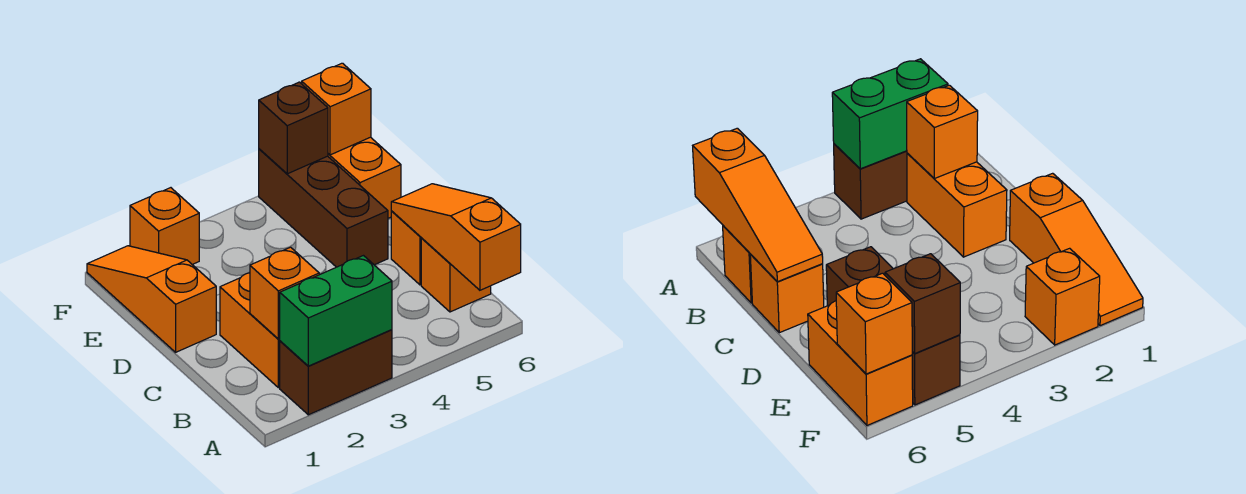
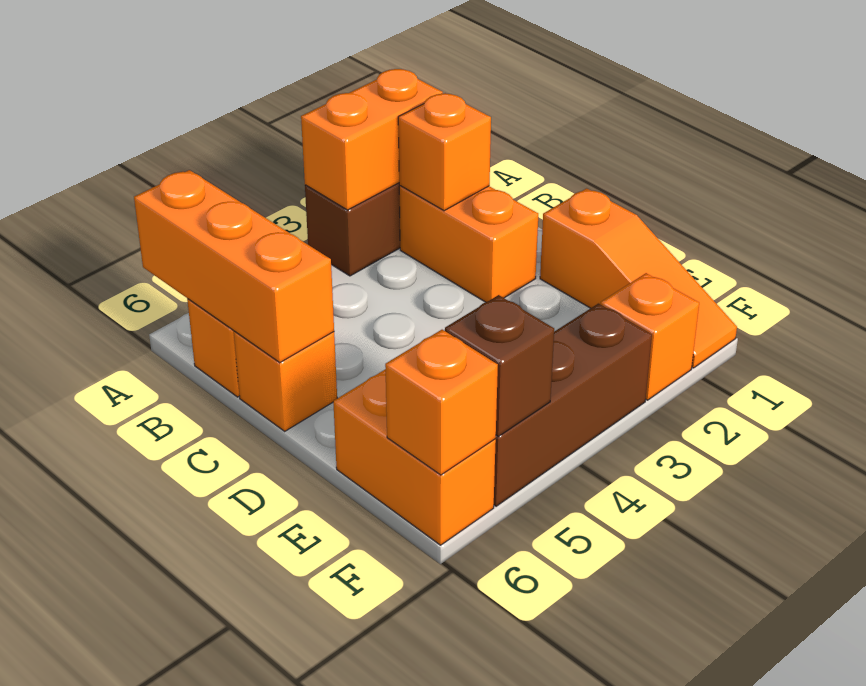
green brick A2:A3 level 2 -> orange brick A2:A3 level 2
orange slope A6:C6 level 2 top A -> orange brick A6:C6 level 2
brown brick D5:F5 level 1 -> brown brick F3:F5 level 1

